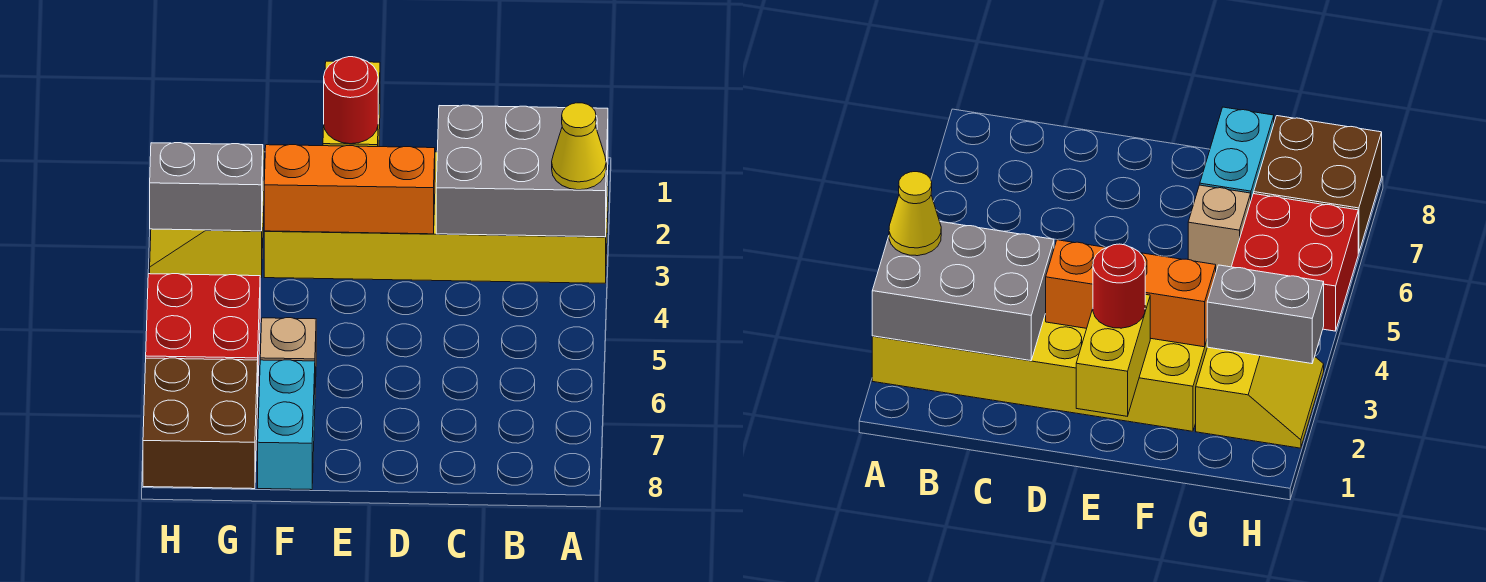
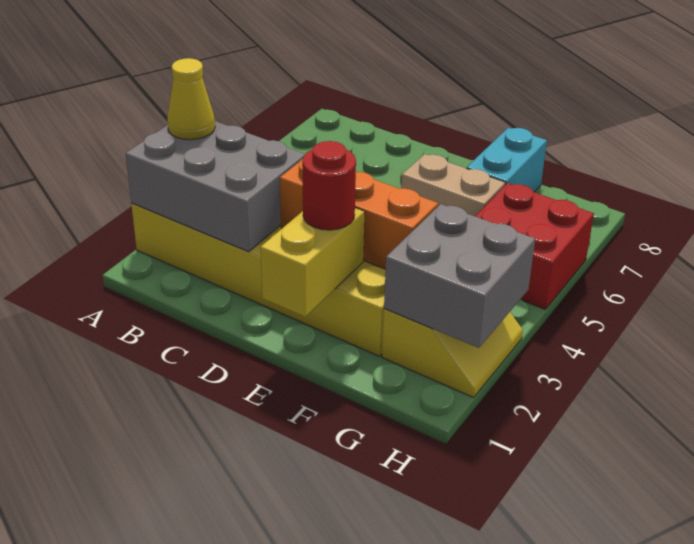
tan brick F6 level 1 -> tan brick E6:F6 level 1
grey brick G3:H3 level 2 -> grey brick G2:H3 level 2
brown brick G7:H8 level 1 -> none

